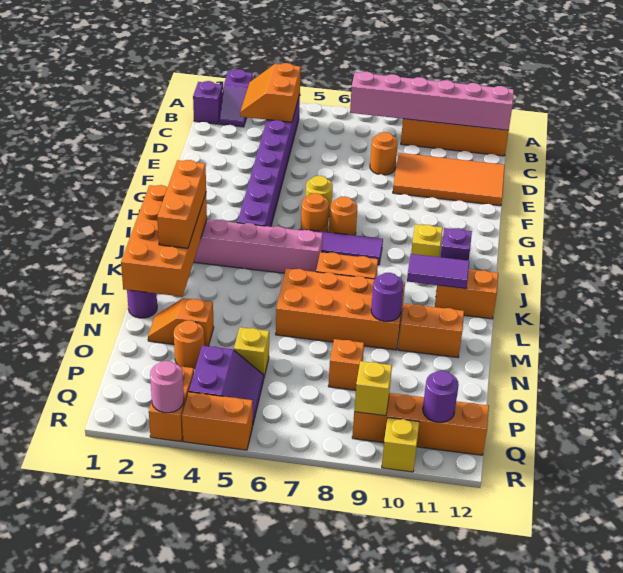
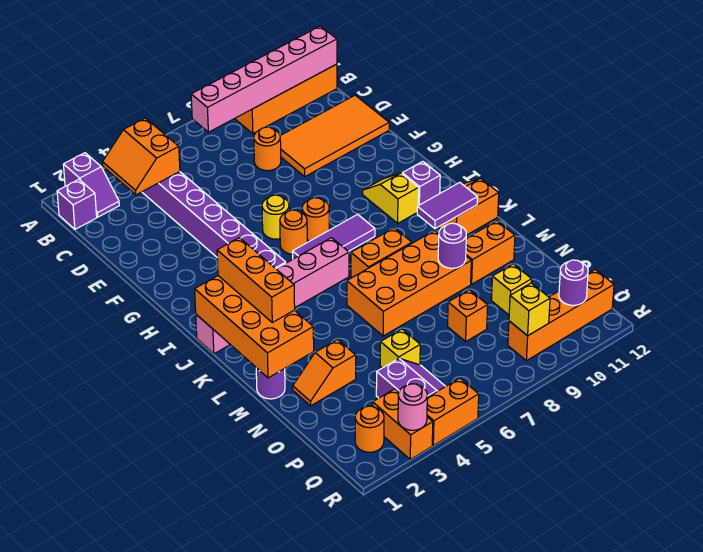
orange round brick O3 level 1 -> orange round brick Q2 level 1
yellow brick R10 level 1 -> yellow brick O10 level 1

